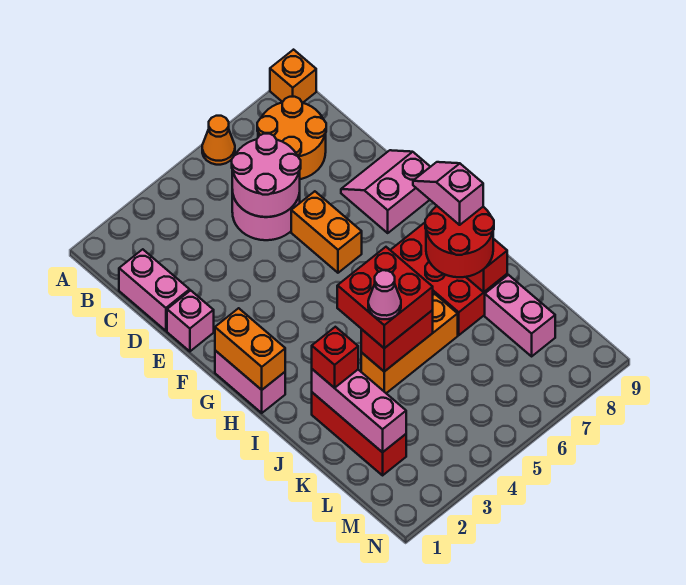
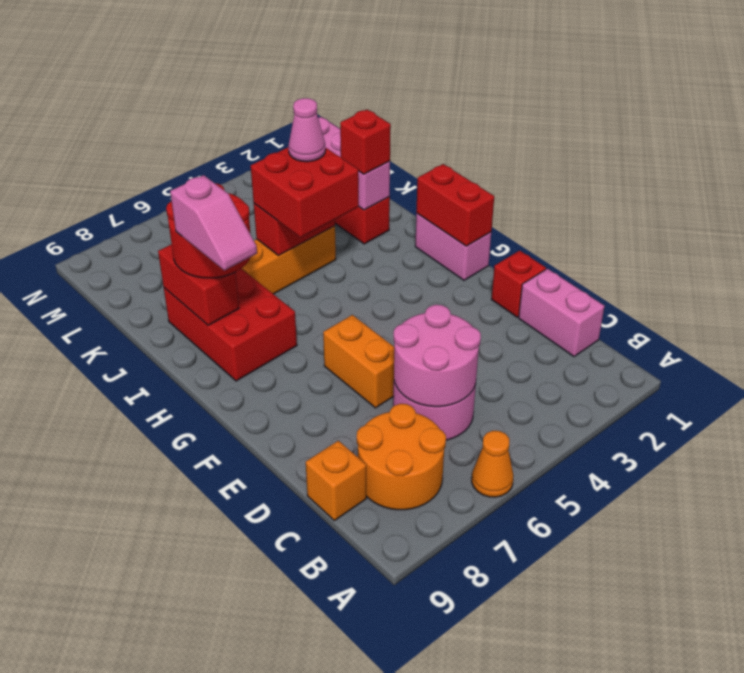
orange brick A9 level 1 -> orange brick C9 level 1
pink brick E1 level 1 -> red brick E1 level 1
pink slope E8:F9 level 1 top F -> none
orange brick G1:H1 level 2 -> red brick G1:H1 level 2
pink brick K8:L8 level 1 -> none

